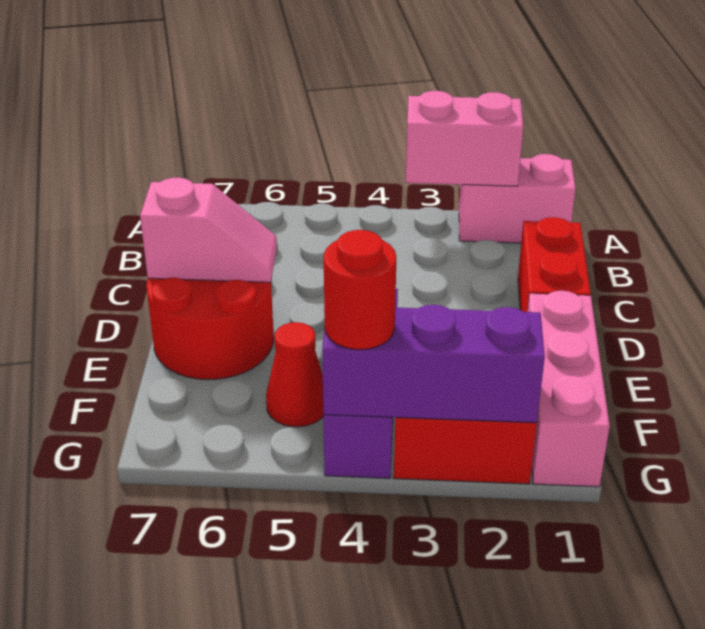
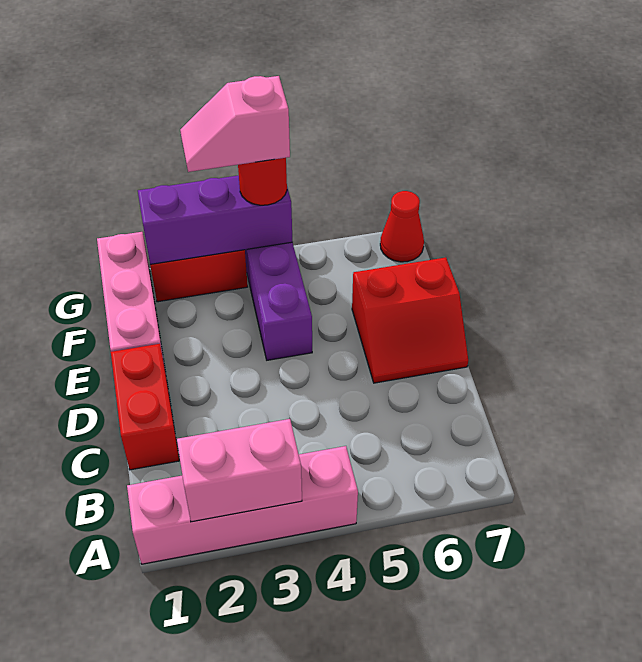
pink brick A1:A2 level 1 -> pink brick A1:A4 level 1
red round brick D6:E7 level 1 -> red slope D6:E7 level 1 top E
pink slope D6:D7 level 2 top 7 -> pink slope G3:G4 level 4 top 4
red cone F5 level 1 -> red cone G7 level 1

